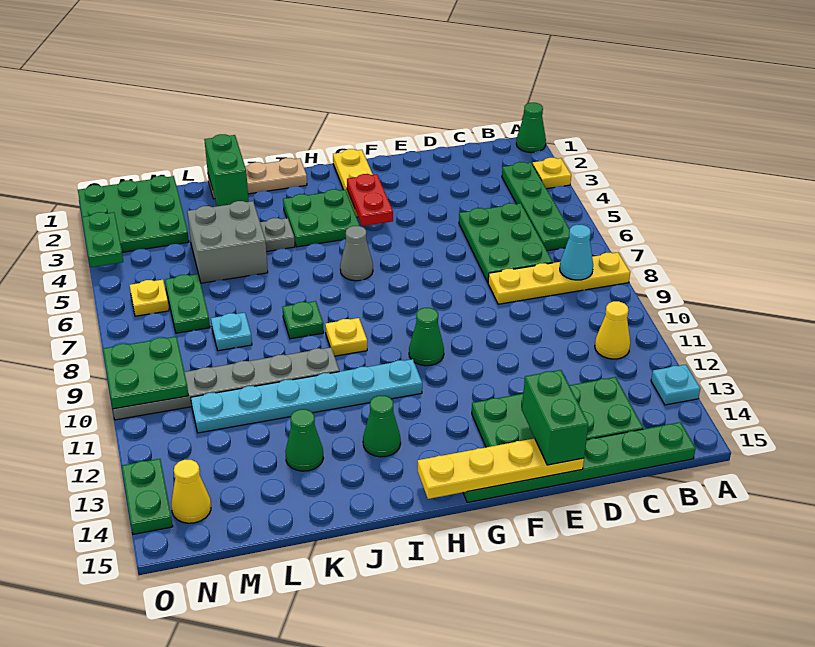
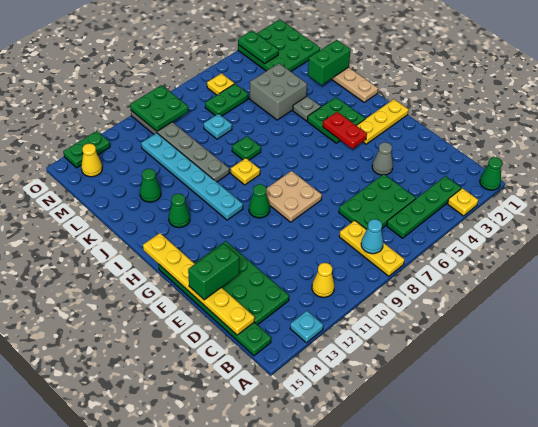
yellow plate A8:D8 level 1 -> yellow plate A8:C8 level 1
yellow plate E15:H15 level 2 -> yellow plate C15:H15 level 2
none -> tan plate F8:G9 level 1
red plate G3:G4 level 2 -> red plate G4:H4 level 2
grey cone H6 level 1 -> grey cone E4 level 1
green plate O3:O4 level 2 -> green plate N3:O3 level 2

